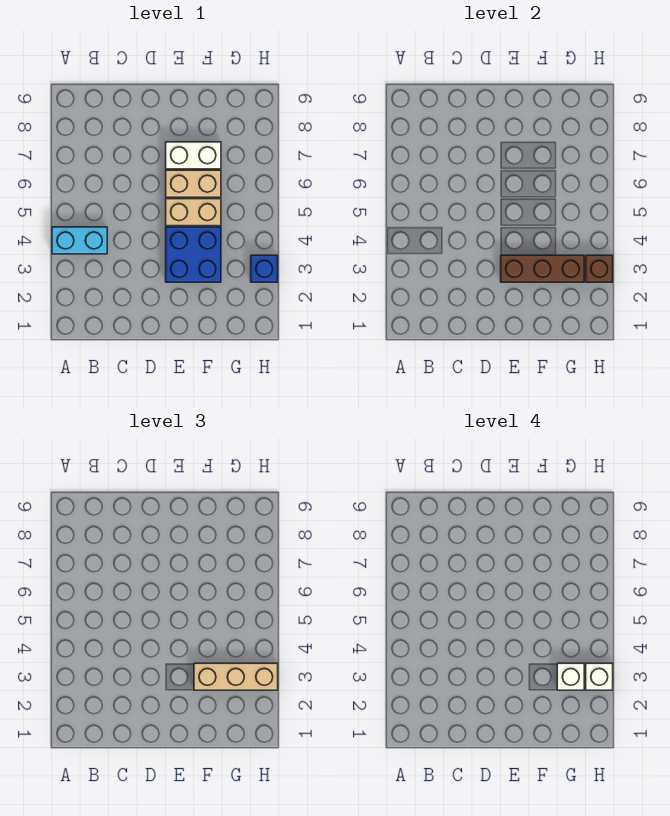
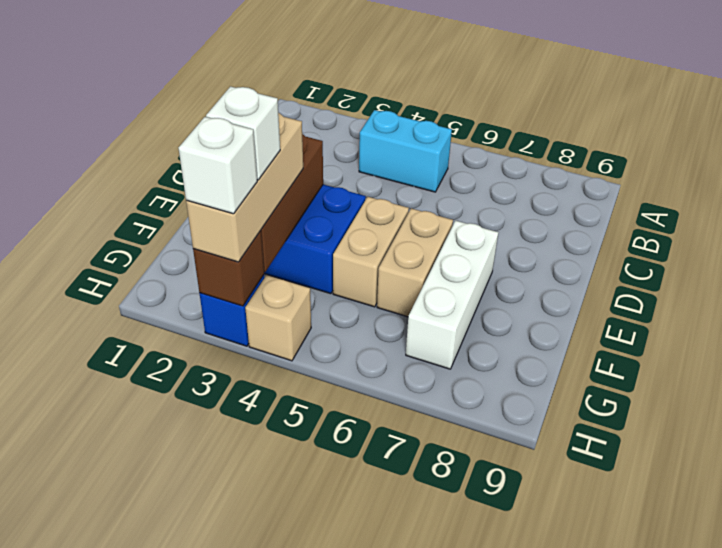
cyan brick A4:B4 level 1 -> cyan brick B4:B5 level 1
white brick E7:F7 level 1 -> white brick E7:G7 level 1
none -> tan brick H4 level 1

